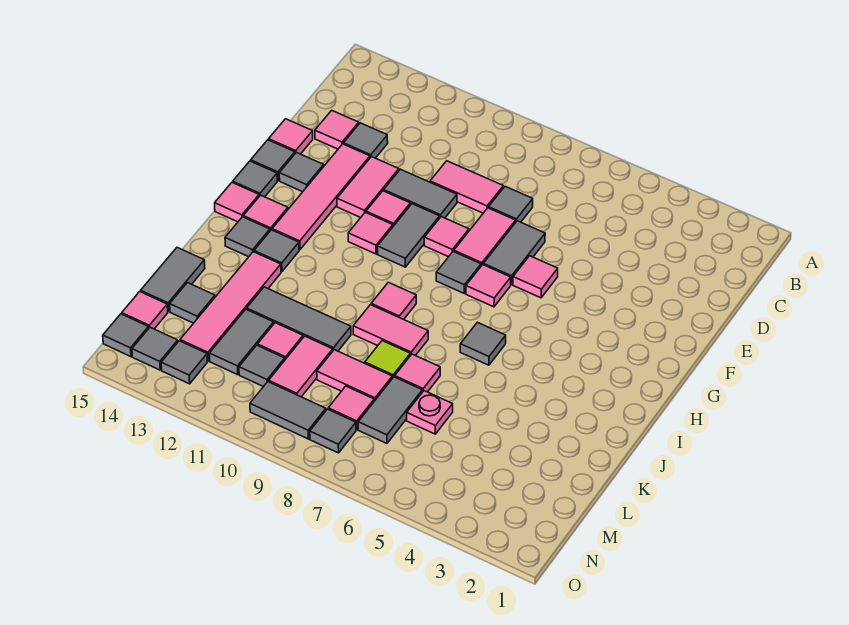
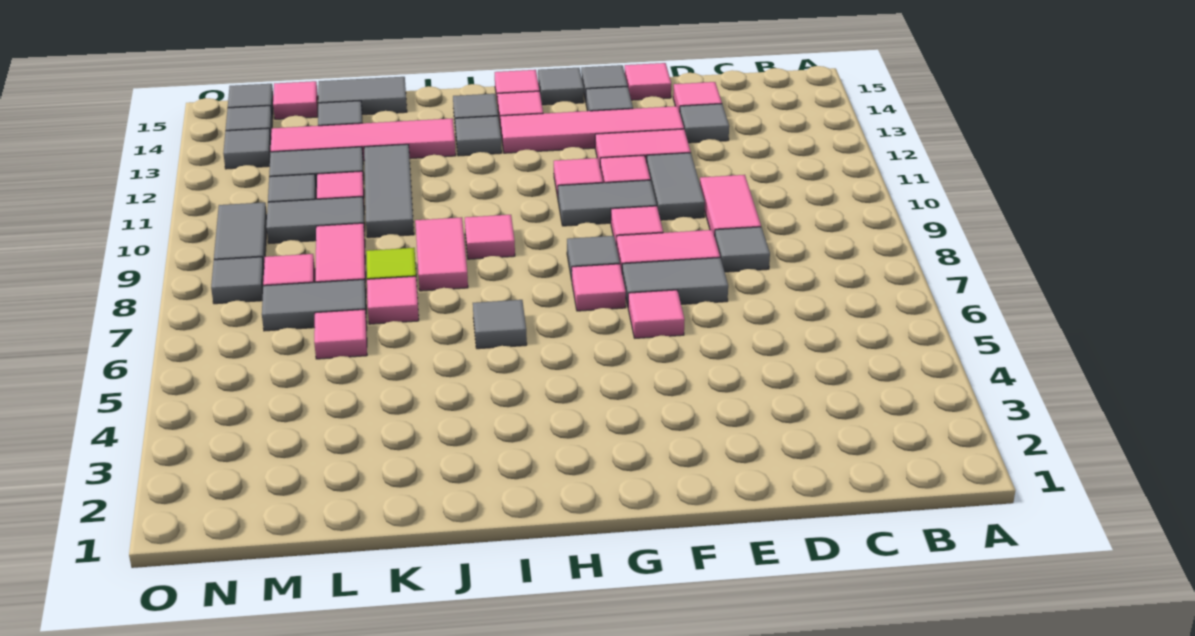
pink plate L6 level 1 -> pink tile L6 level 1
pink tile L10:M10 level 1 -> grey tile L10:M10 level 1

